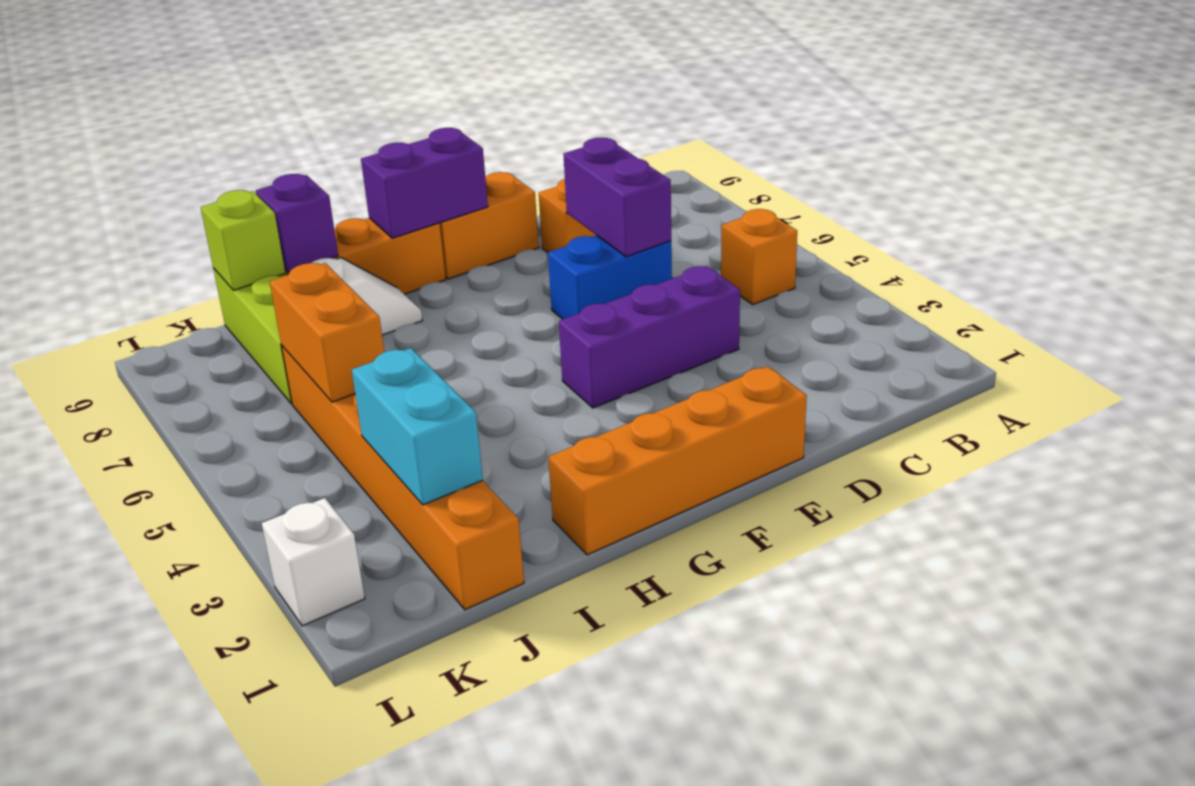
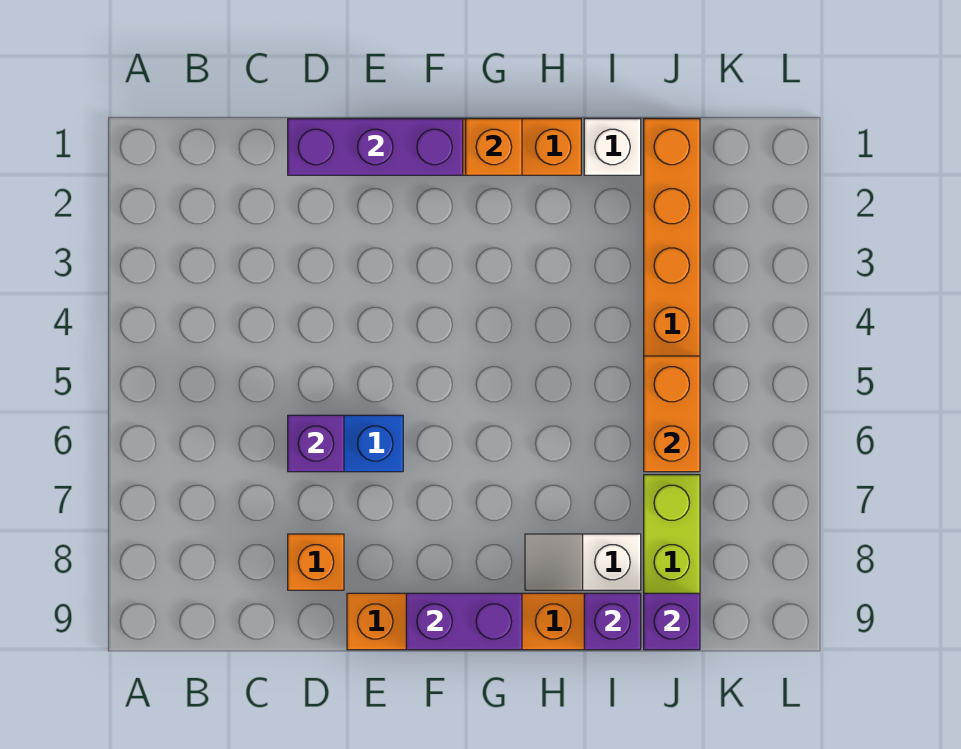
orange brick B5 level 1 -> orange brick G1 level 2
purple brick D4:F4 level 1 -> purple brick D1:F1 level 2
purple brick D6:D7 level 2 -> purple brick D6 level 2
cyan brick J2:J3 level 2 -> none
lime brick J9 level 2 -> purple brick J9 level 2
white brick L2 level 1 -> white brick I1 level 1

